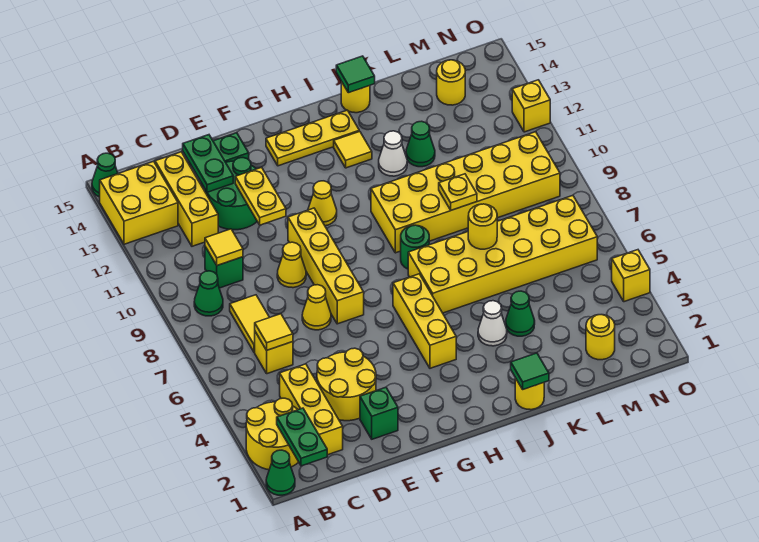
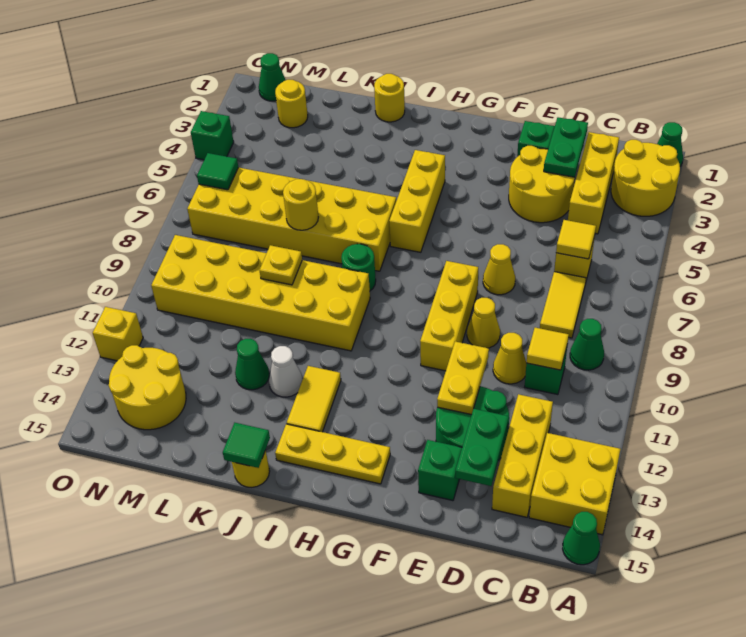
green plate B1:B2 level 2 -> green plate D2:D3 level 2
yellow brick F7:F10 level 1 -> yellow brick F8:F10 level 1
yellow cone G11 level 1 -> yellow cone D10 level 1
yellow tile I13 level 1 -> yellow tile I12:I13 level 1
green tile J1 level 2 -> green tile N6 level 2
white cone J4 level 1 -> none
green cone K4 level 1 -> green cone N1 level 1
yellow round brick M14 level 1 -> yellow round brick M13:N14 level 1
yellow brick O4 level 1 -> green brick O4 level 1

